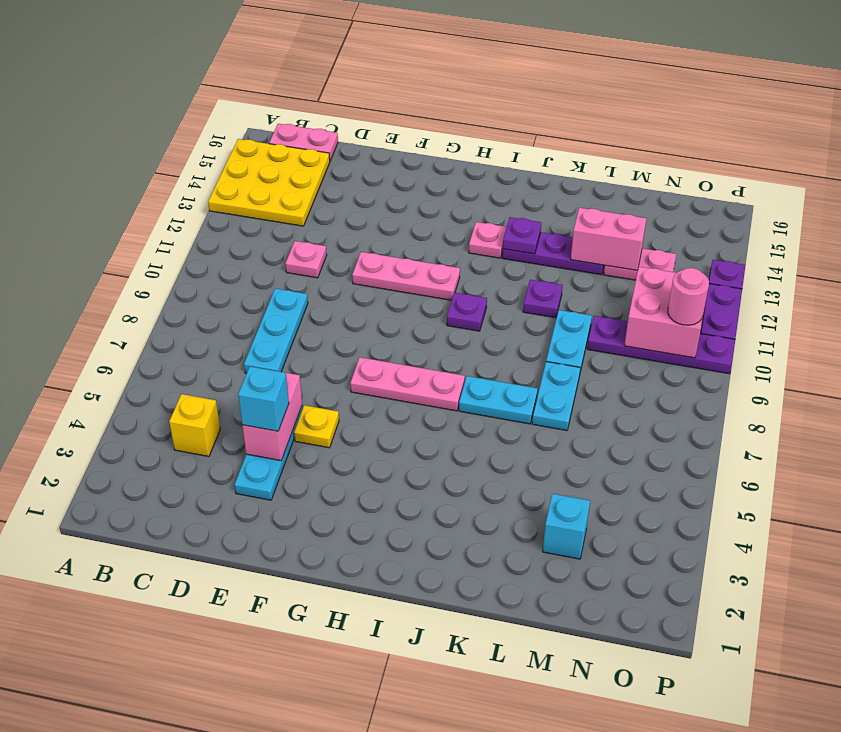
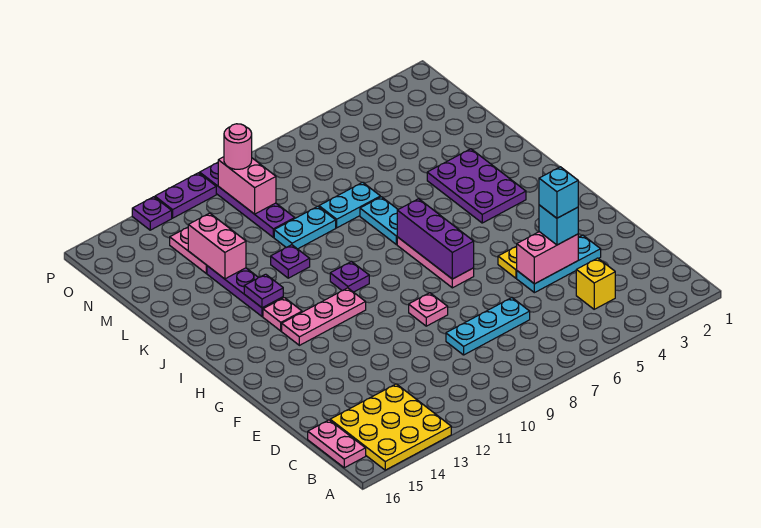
pink plate D11 level 1 -> pink plate F9 level 1
pink plate F11:H11 level 1 -> pink plate H11:H13 level 1
none -> purple brick G7:I7 level 2
none -> purple plate I3:K4 level 1
cyan brick M3 level 1 -> cyan brick E4 level 4
pink brick N10:O11 level 2 -> pink brick N10:O10 level 2

